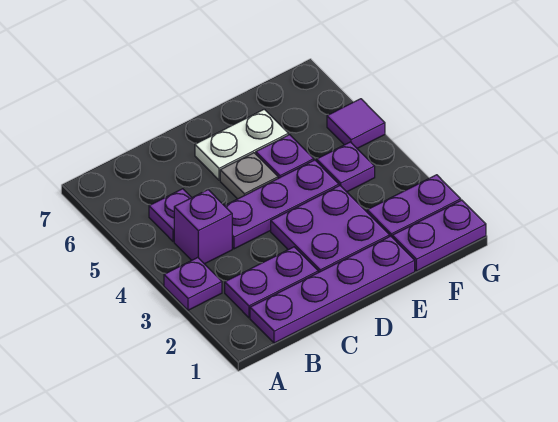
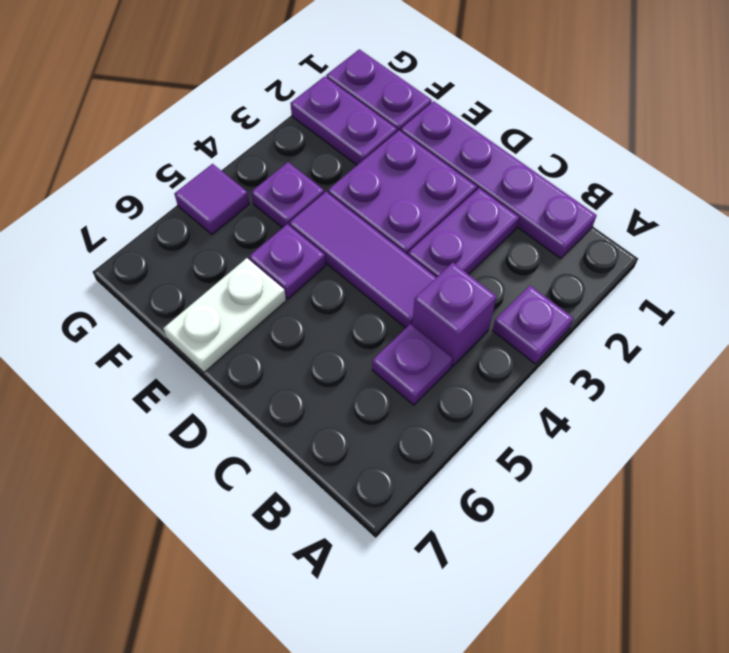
purple plate B2:C2 level 1 -> purple plate C2:C3 level 1
purple plate C4:E4 level 1 -> purple tile C4:E4 level 1
grey plate D5 level 1 -> none
white plate D6:E6 level 1 -> white plate E6:E7 level 1

